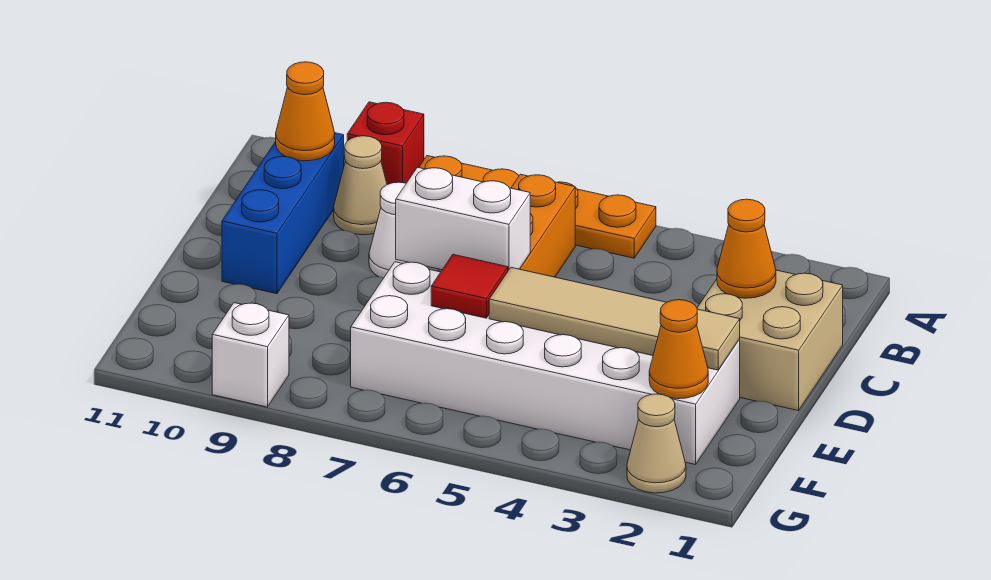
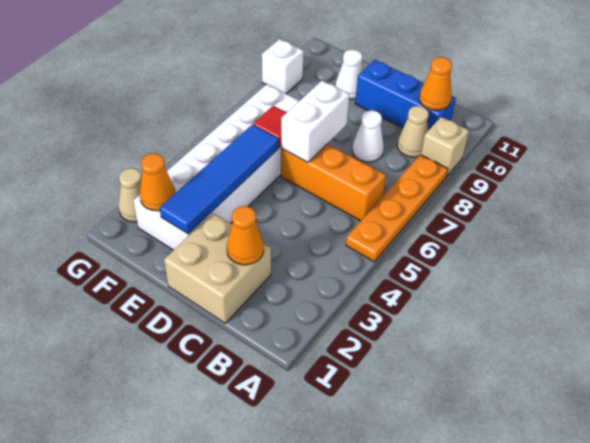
red brick A9 level 1 -> tan brick A9 level 1
tan tile E2:E5 level 2 -> blue tile E2:E5 level 2
none -> white cone E10 level 1

